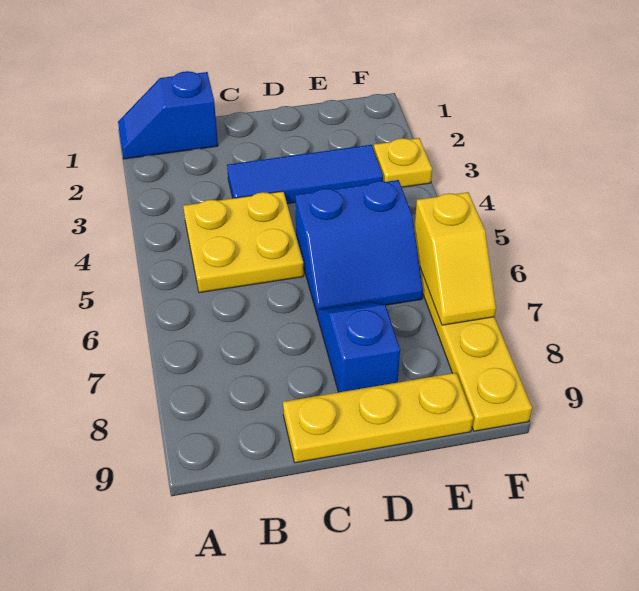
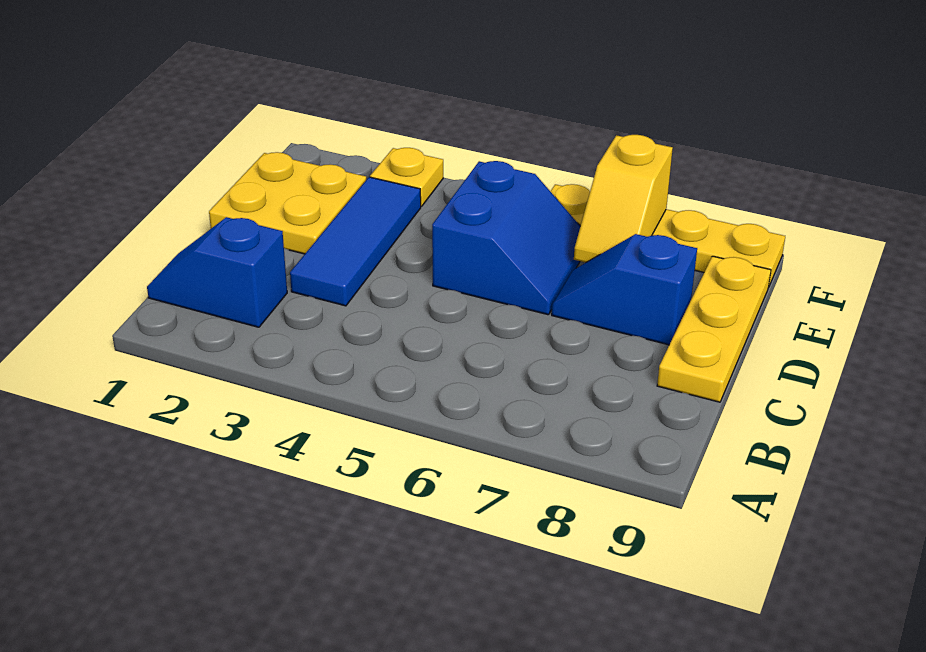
blue slope A1:B1 level 1 top B -> blue slope B1:B2 level 1 top 2
yellow plate B4:C5 level 1 -> yellow plate D1:E2 level 1
yellow slope F6:F7 level 2 top 6 -> yellow slope E7:F7 level 2 top F

